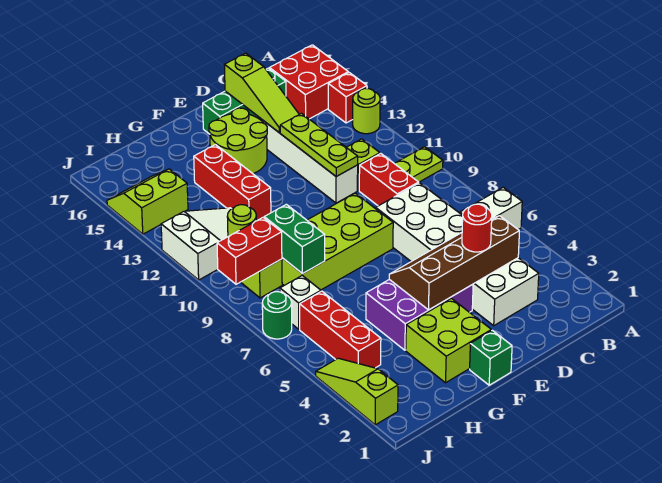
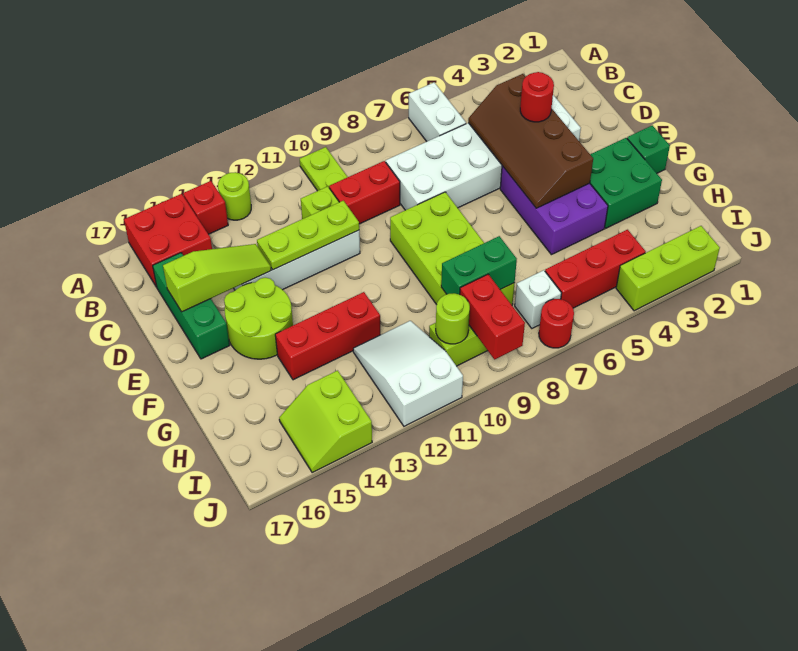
lime brick F2:G3 level 1 -> green brick F2:G3 level 1
lime slope J2:J4 level 1 top 2 -> lime brick J2:J4 level 1
green round brick J7 level 1 -> red round brick J7 level 1

